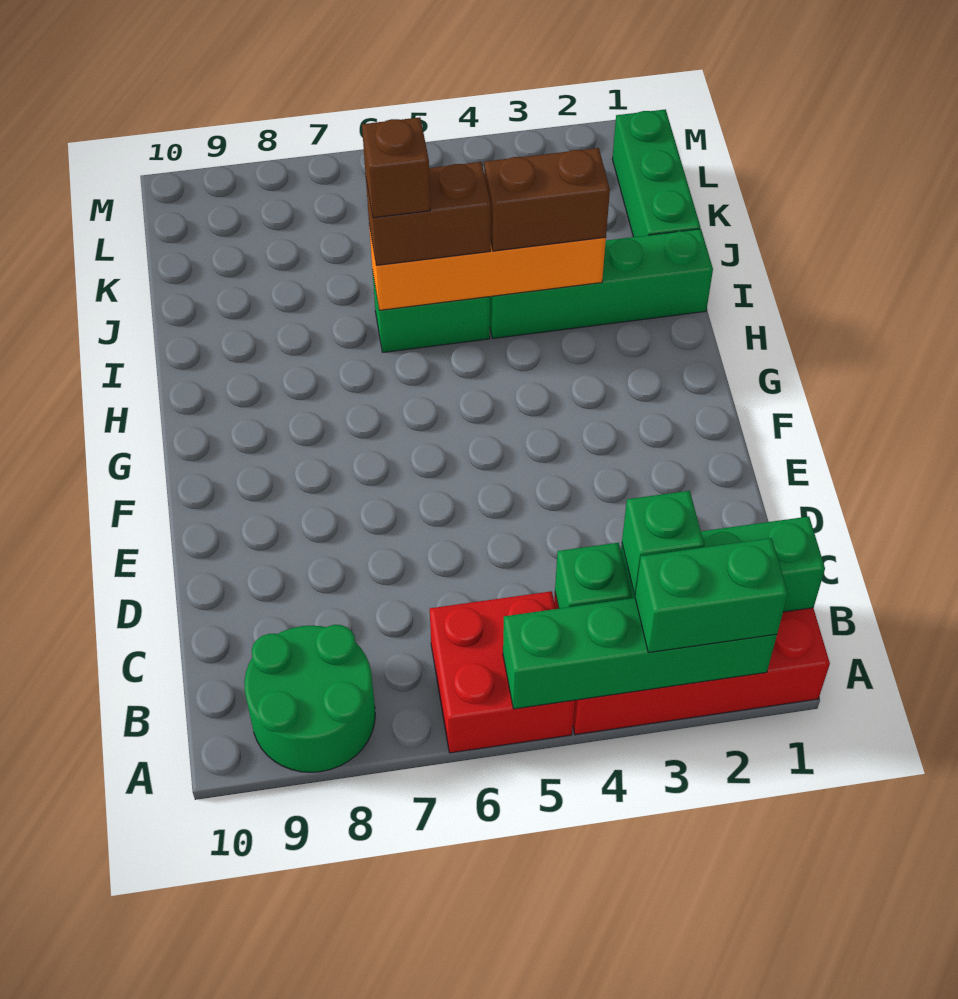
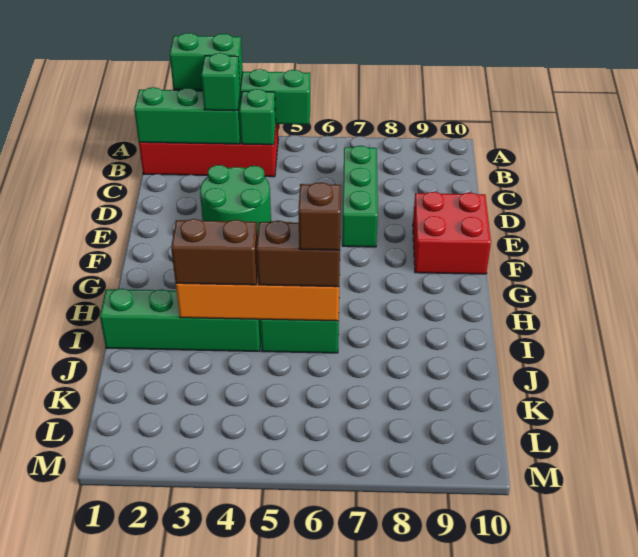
red brick A5:B6 level 1 -> red brick E9:F10 level 1
green round brick A8:B9 level 1 -> green round brick D3:E4 level 1
green brick J1:L1 level 1 -> green brick C7:E7 level 1

